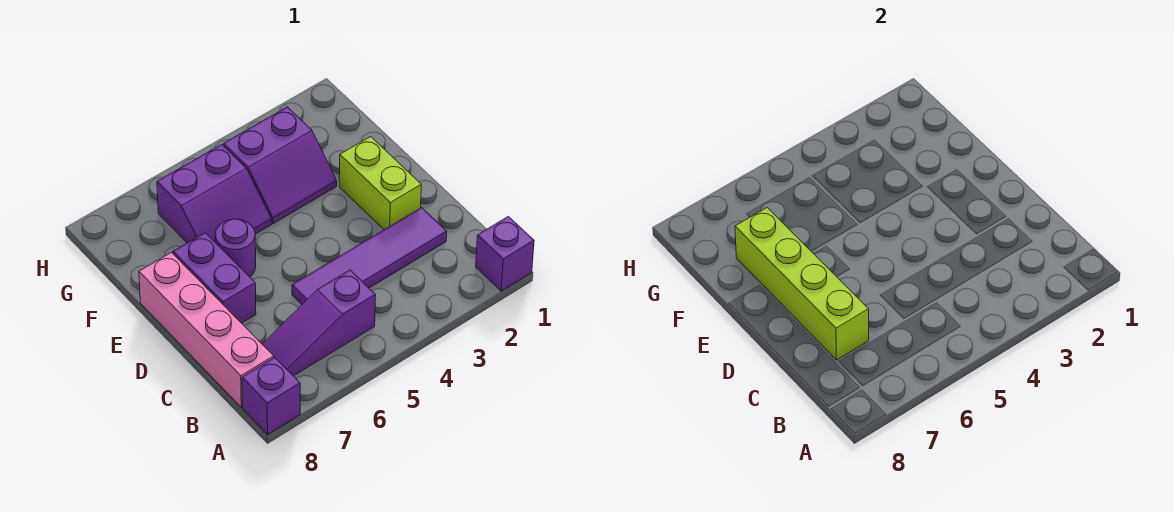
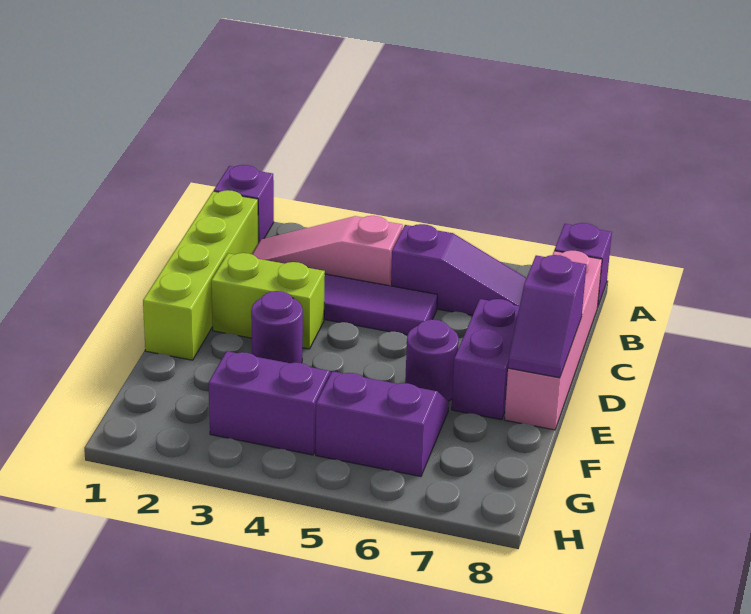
none -> pink slope B2:B4 level 1 top 4
lime brick C7:F7 level 2 -> lime brick B1:E1 level 1
lime brick D2:E2 level 1 -> lime brick D2:D3 level 1
none -> purple slope D8:E8 level 2 top D
none -> purple round brick E3 level 1

